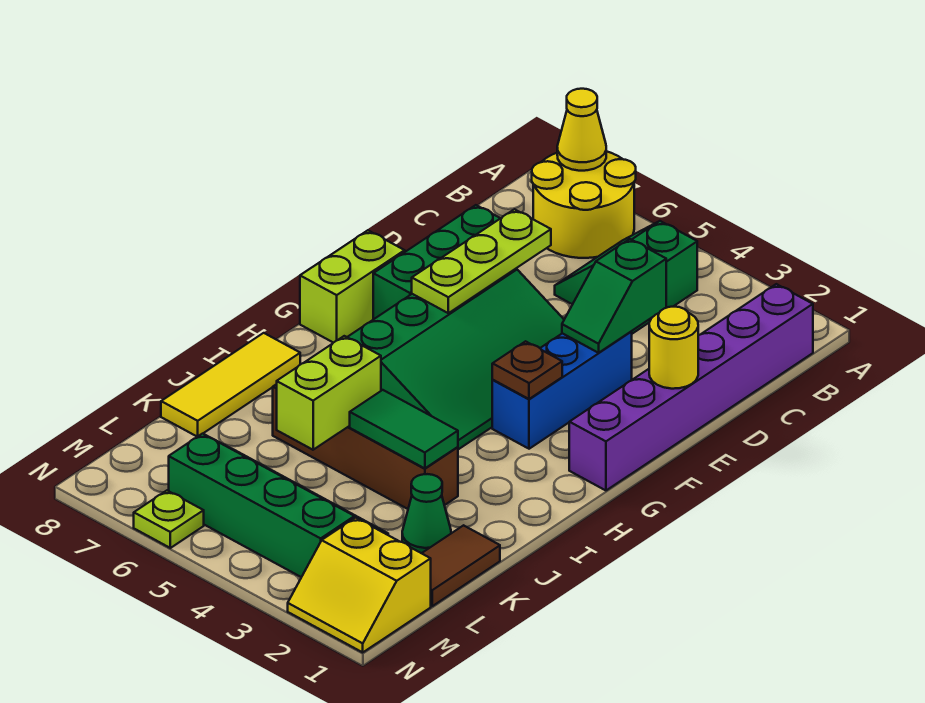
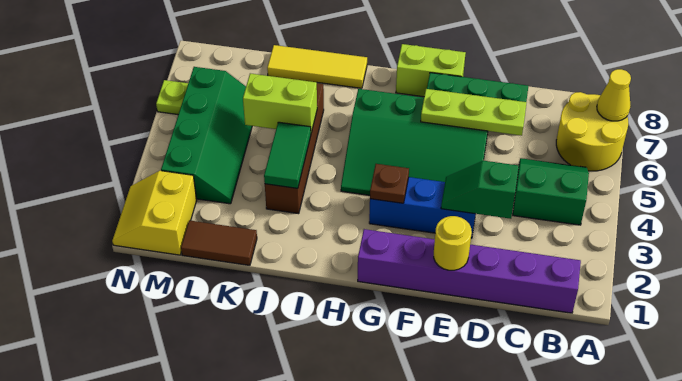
green cone K2 level 1 -> none

